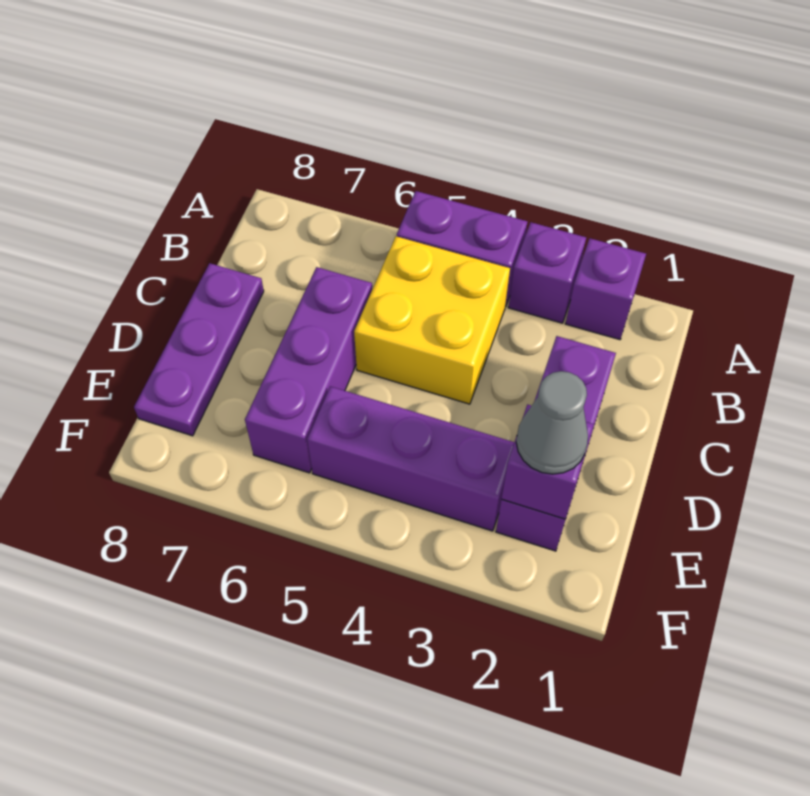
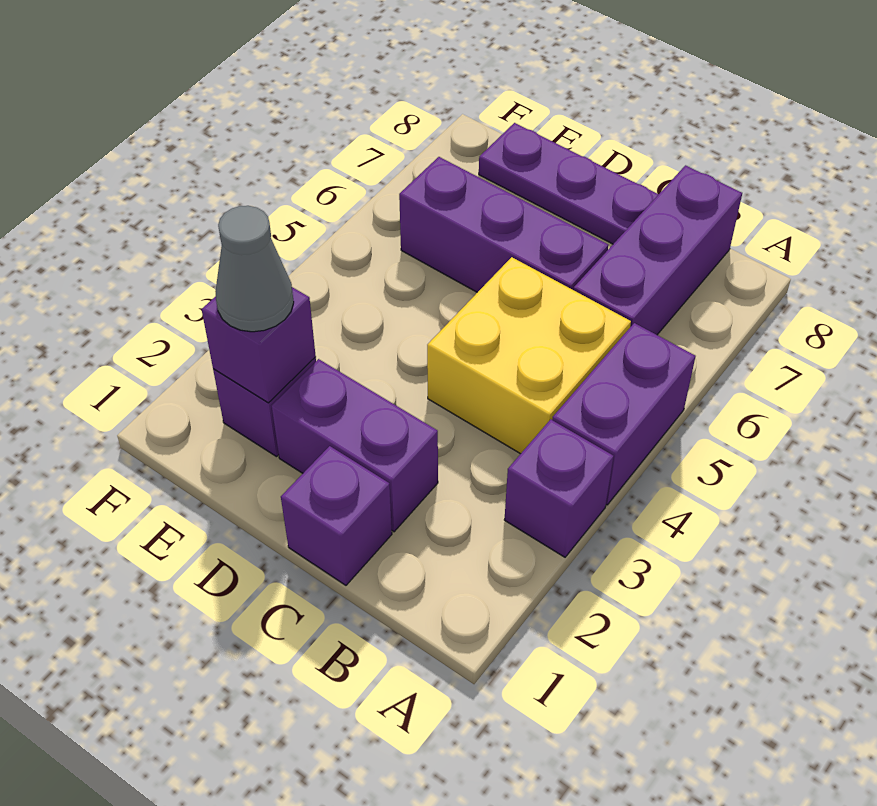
purple brick A2 level 1 -> purple brick C1 level 1
purple brick E3:E5 level 1 -> purple brick B6:B8 level 1

